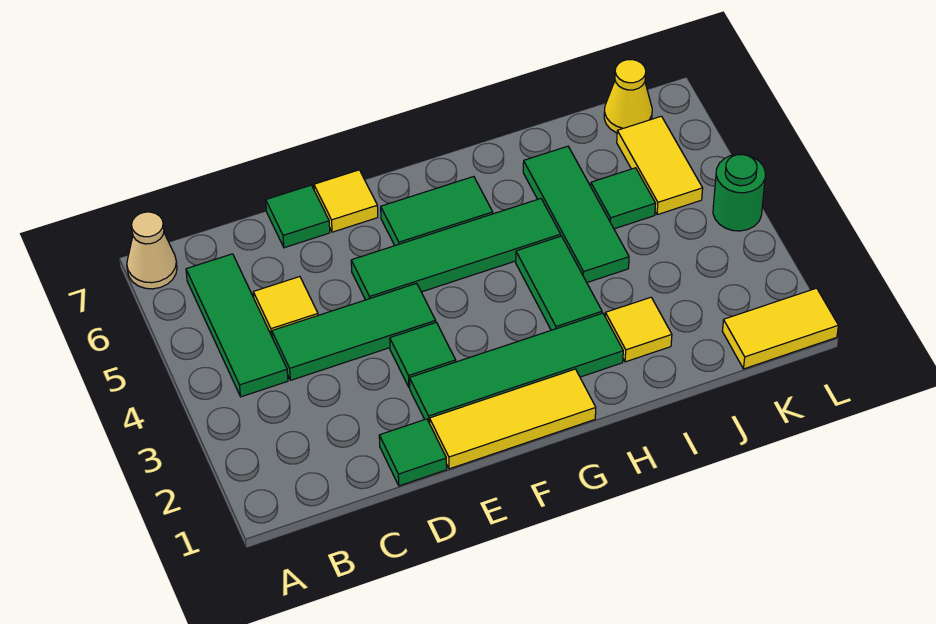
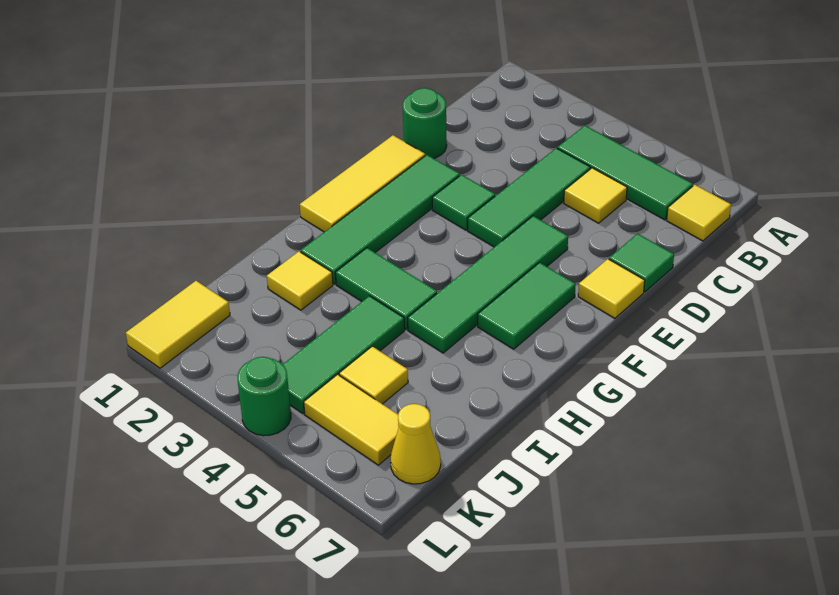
tan cone A7 level 1 -> none
none -> yellow tile B7 level 1
green tile D1 level 1 -> green round brick D1 level 1
green tile I4:I6 level 1 -> green tile I4:K4 level 1
green tile J5 level 1 -> yellow tile J5 level 1

